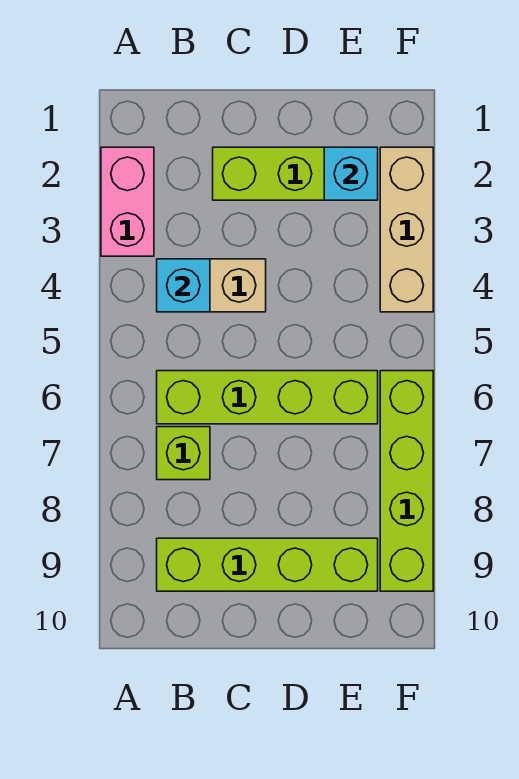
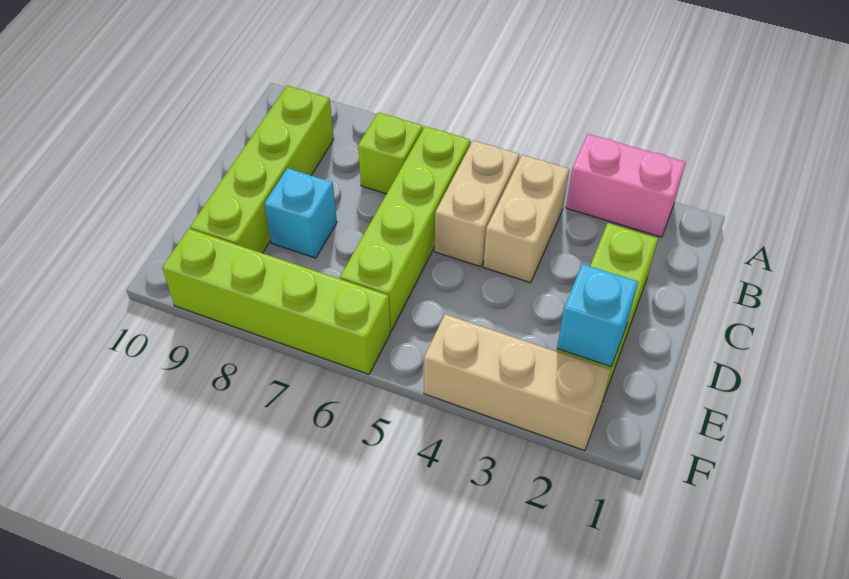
cyan brick B4 level 2 -> cyan brick D8 level 1
none -> tan brick B5:C5 level 1

